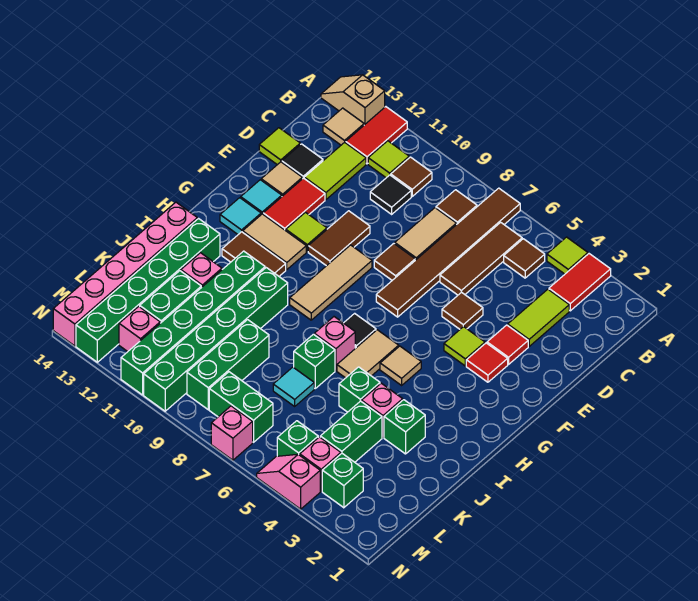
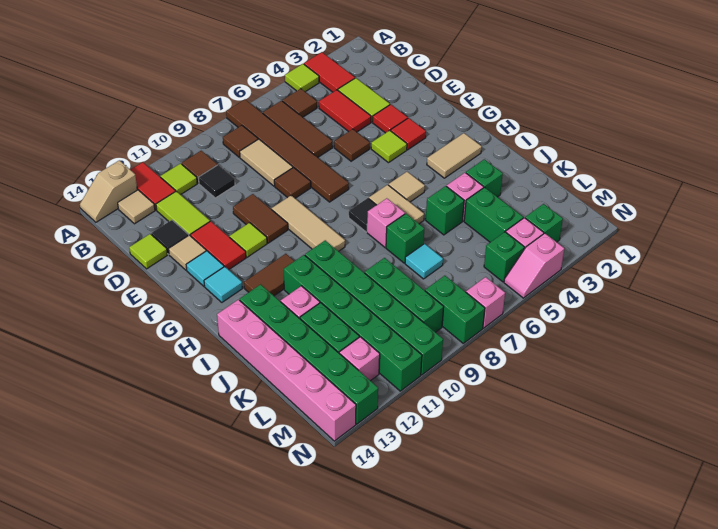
none -> red tile C4:D4 level 1
tan tile G11:G12 level 1 -> tan tile H2:H3 level 1
green brick M7:M8 level 1 -> green brick M8:N8 level 1

